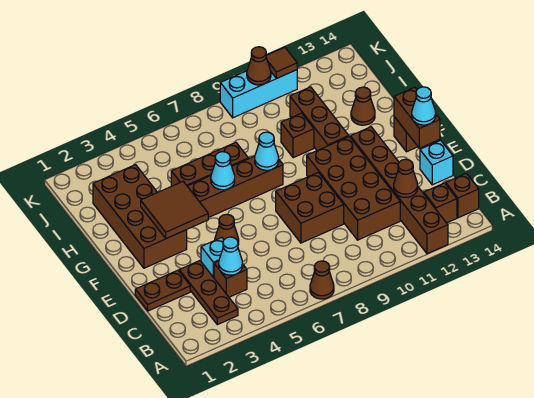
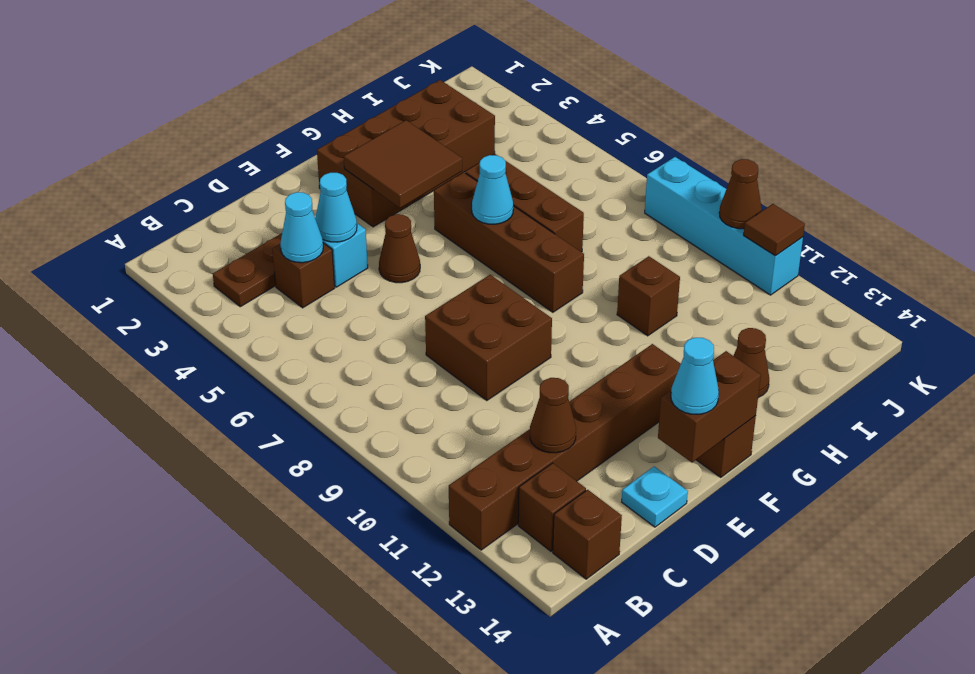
brown cone A7 level 1 -> none
brown brick C10:F11 level 1 -> none
brown plate D1:D2 level 1 -> none
cyan brick D14 level 1 -> cyan plate D14 level 1
cyan cone G8 level 2 -> cyan cone D4 level 2
brown brick G11:I11 level 1 -> none
cyan brick K9:K11 level 1 -> cyan brick K8:K11 level 1

